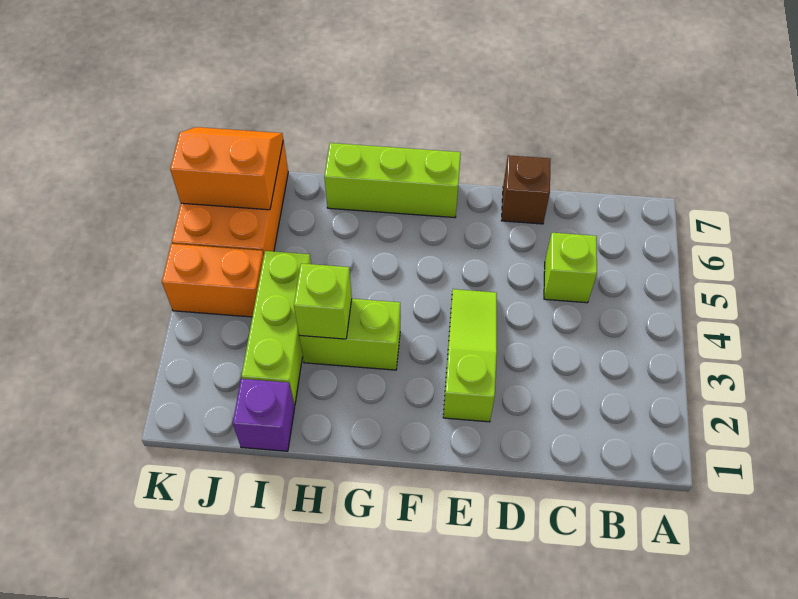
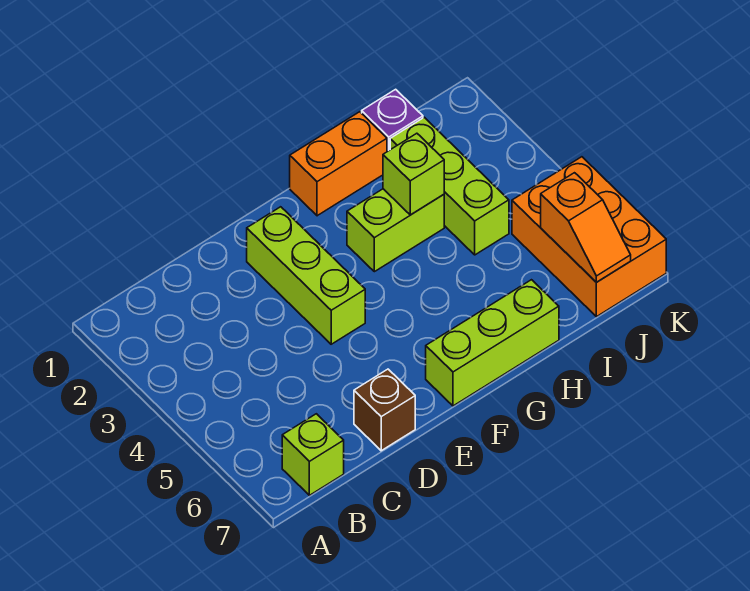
lime brick C5 level 1 -> lime brick B7 level 1
lime slope E2:E4 level 1 top 2 -> lime brick E2:E4 level 1
orange brick J4:K4 level 1 -> orange brick G1:H1 level 1
orange slope J6:K7 level 2 top 6 -> orange slope J6:J7 level 2 top 6

